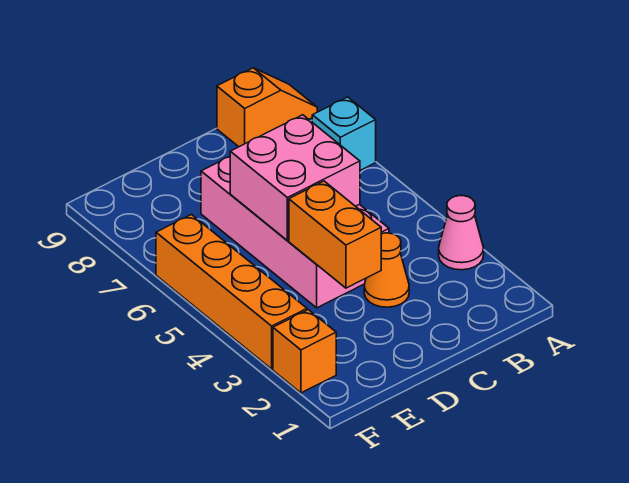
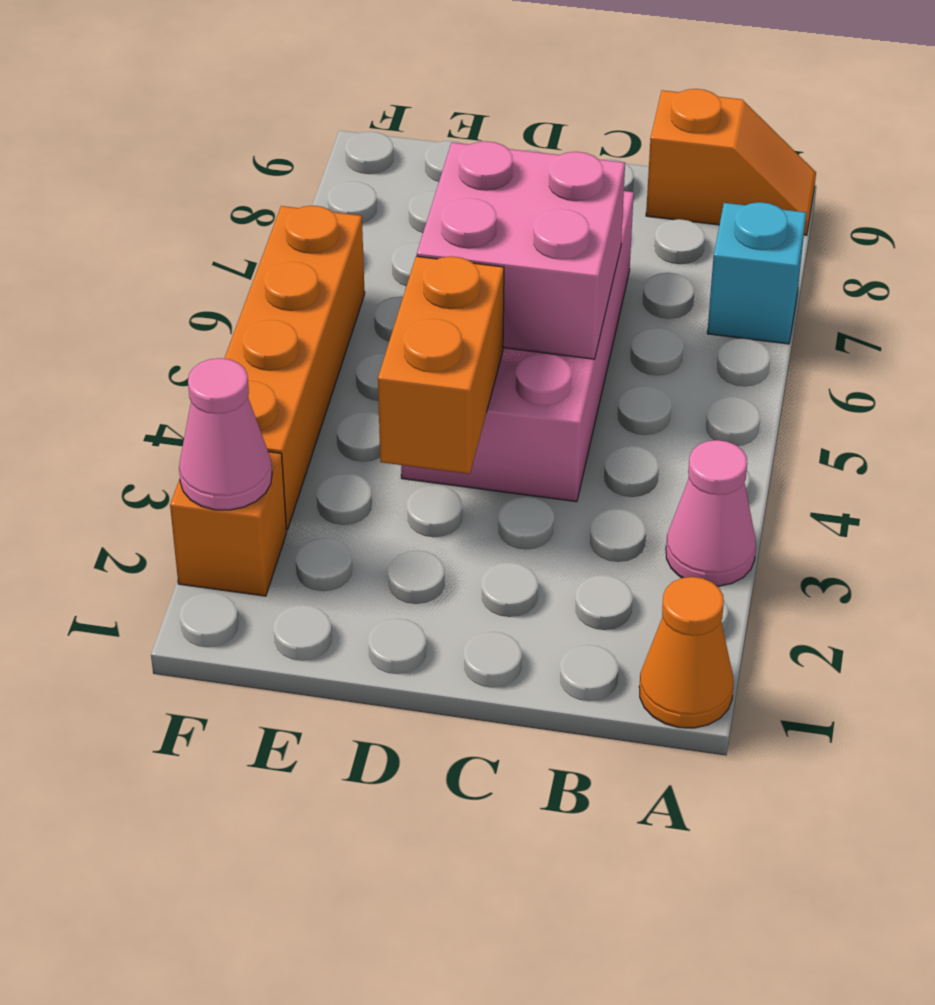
orange cone C3 level 1 -> orange cone A1 level 1
none -> pink cone F2 level 2

